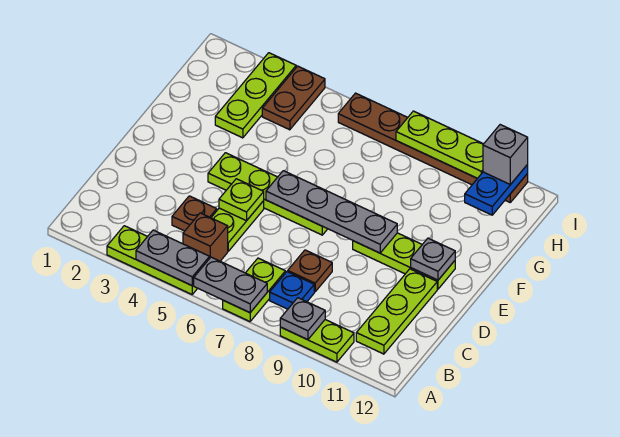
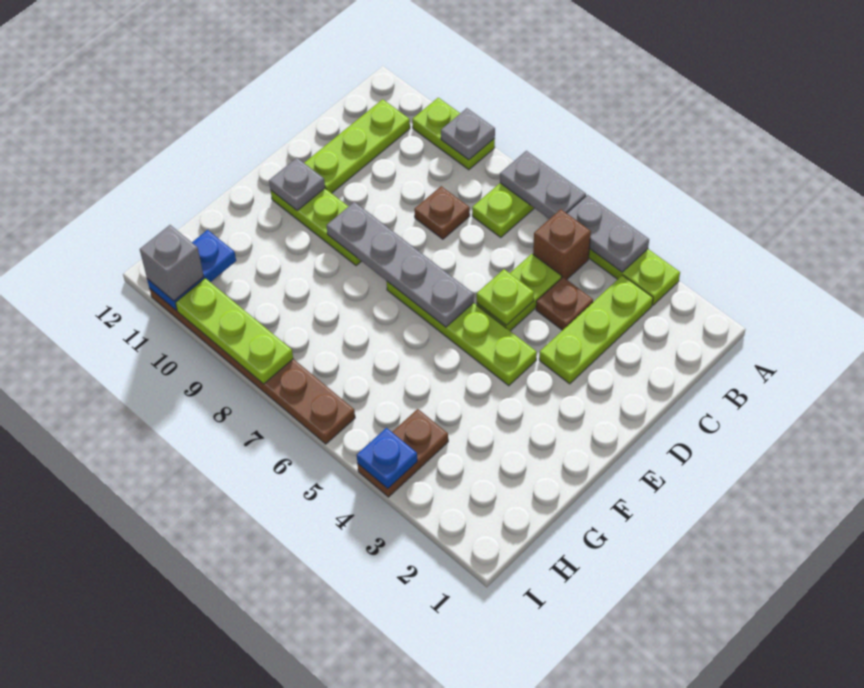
blue plate B8 level 1 -> blue plate I4 level 2
lime plate G3:I3 level 1 -> lime plate B3:D3 level 1

